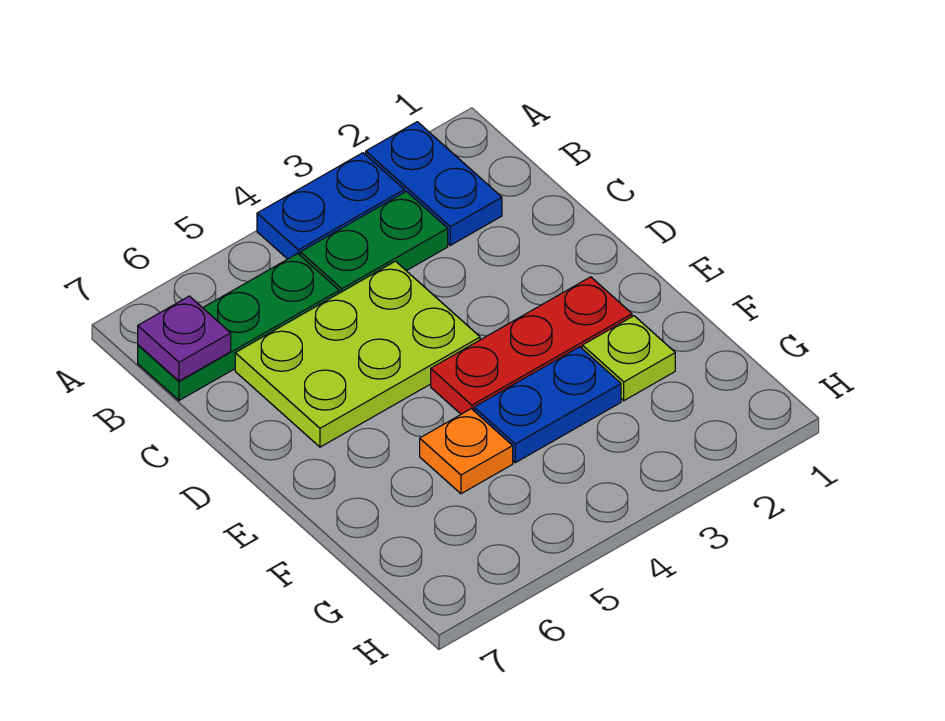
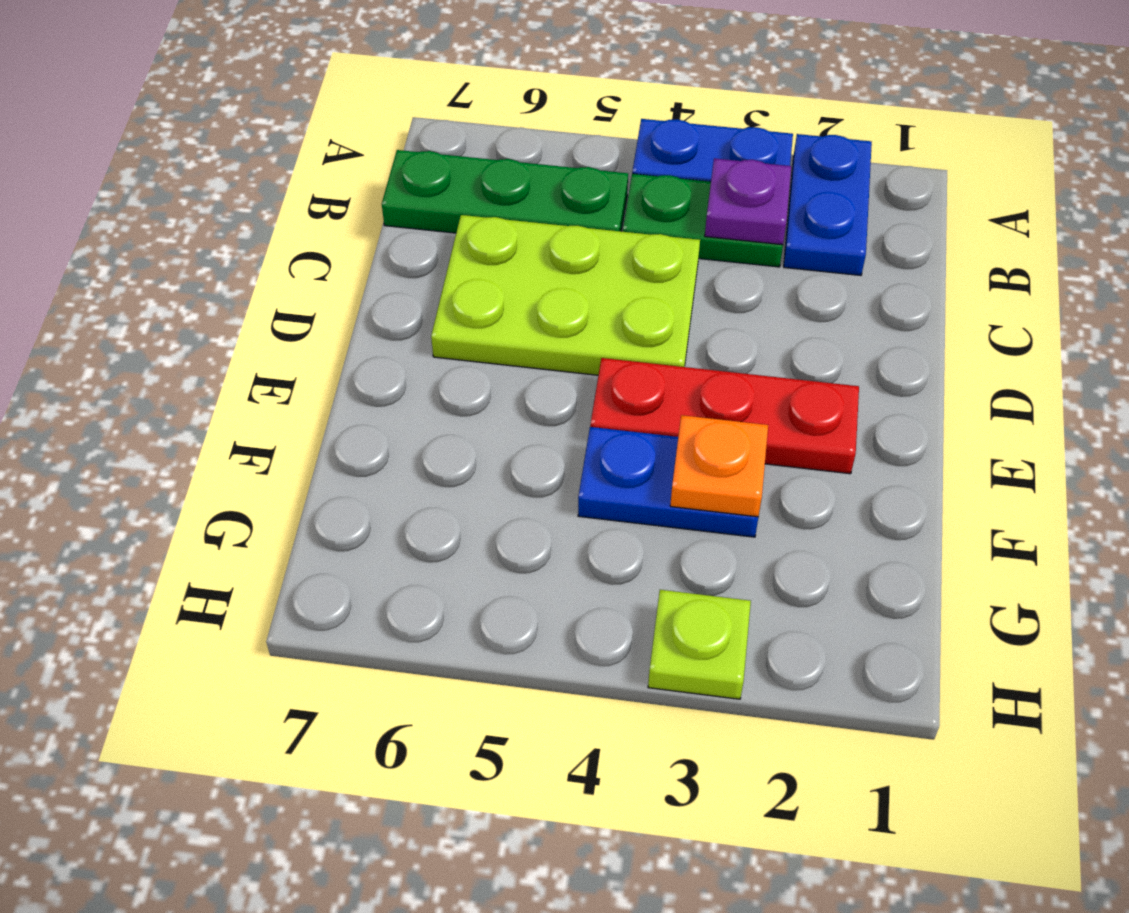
purple plate B7 level 2 -> purple plate B3 level 2
lime plate F2 level 1 -> lime plate H3 level 1
orange plate F5 level 1 -> orange plate F3 level 2

